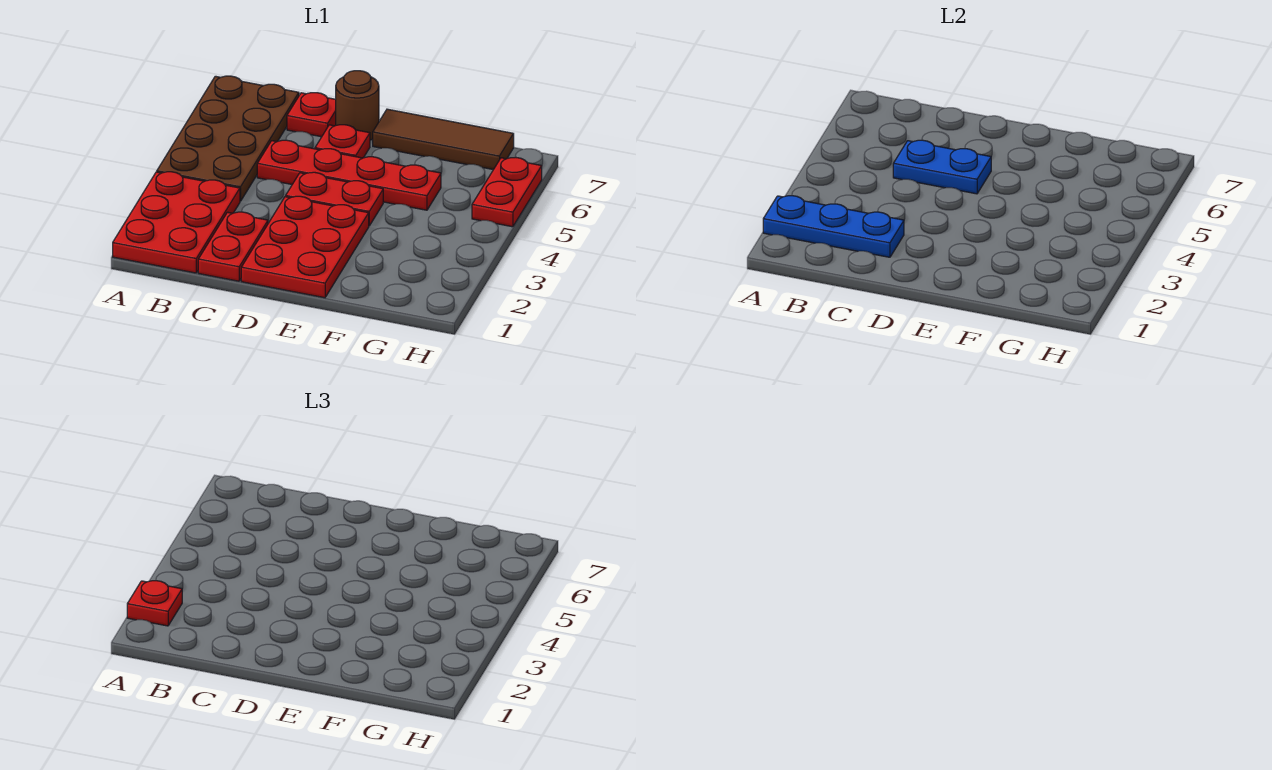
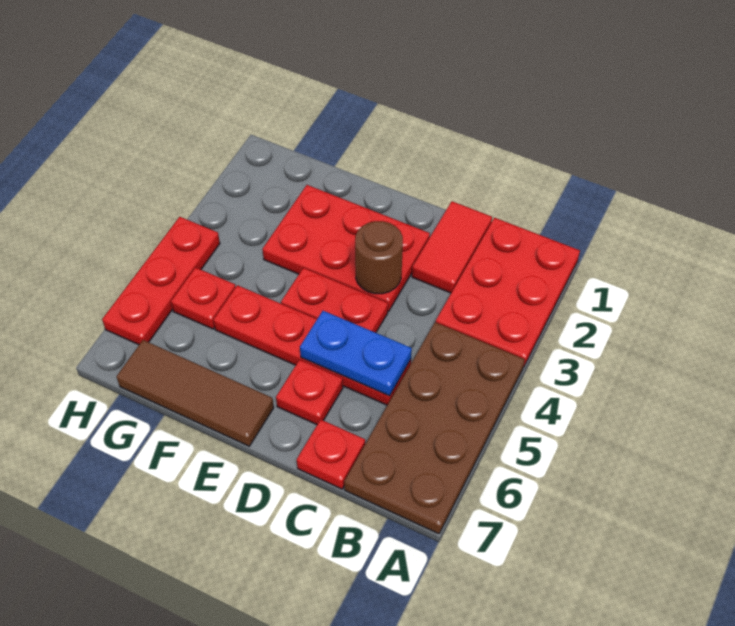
blue plate A2:C2 level 2 -> none
red plate A2 level 3 -> red plate G5 level 1
red plate C1:C2 level 1 -> red tile C1:C2 level 1
red plate D1:E3 level 1 -> red plate D2:F3 level 1
brown round brick D7 level 1 -> brown round brick D3 level 2
red plate H5:H6 level 1 -> red plate H4:H6 level 1

